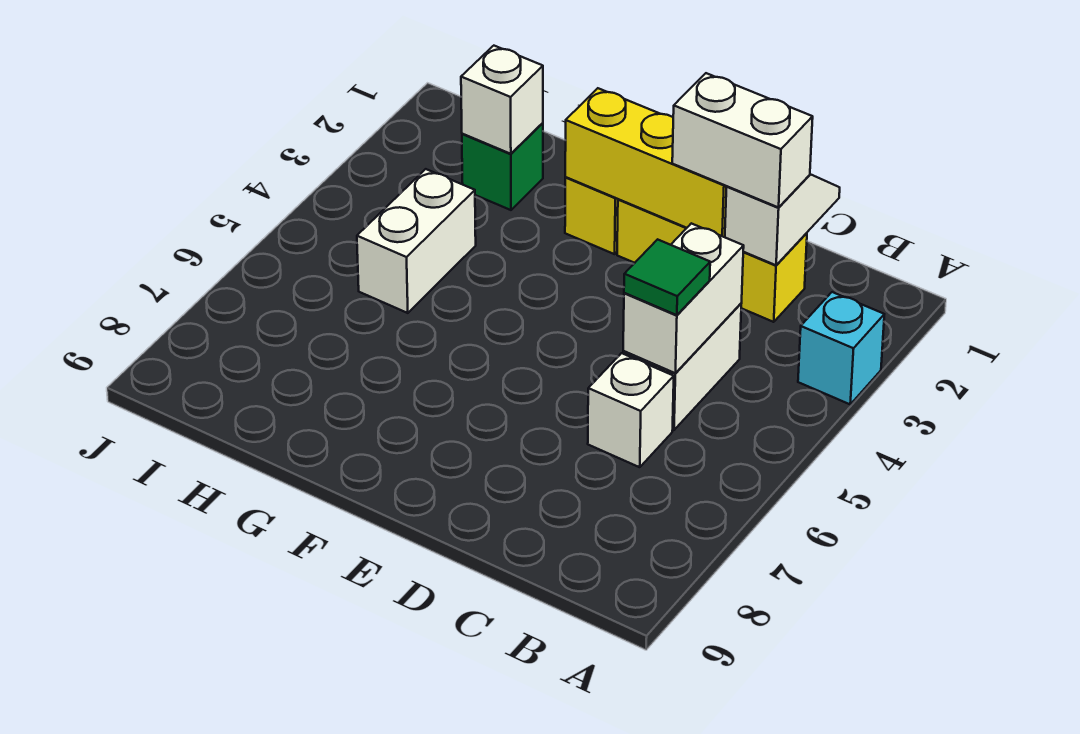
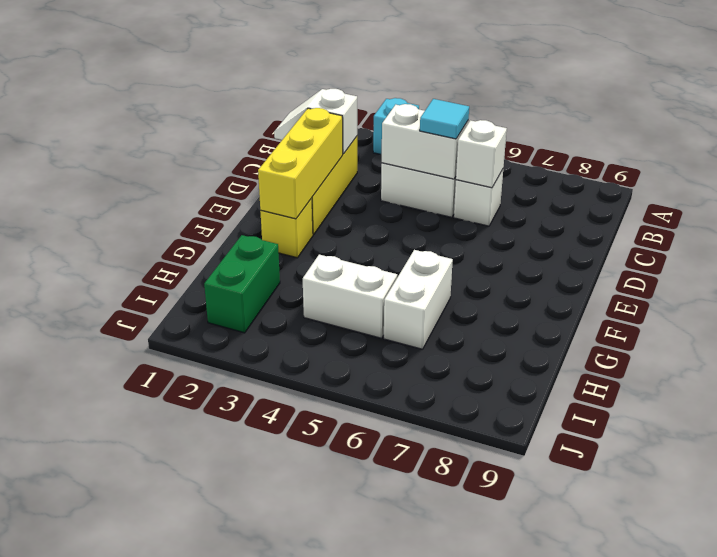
white brick C2:D2 level 3 -> white brick G6:H6 level 1
green tile C5 level 3 -> cyan tile C5 level 3
green brick H2 level 1 -> green brick H2:I2 level 1
white brick H2 level 2 -> white brick C6 level 2

